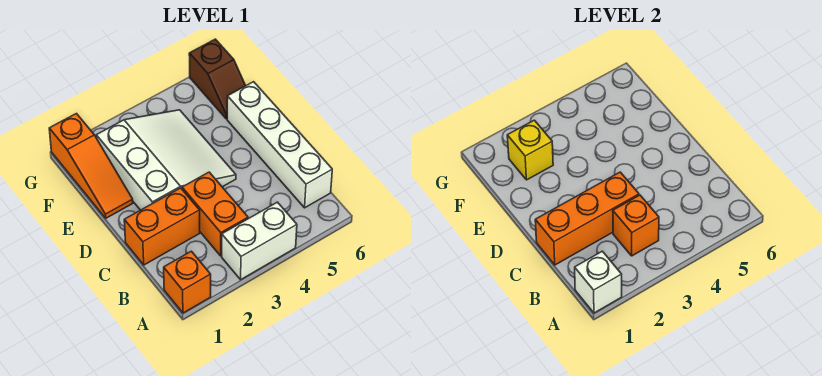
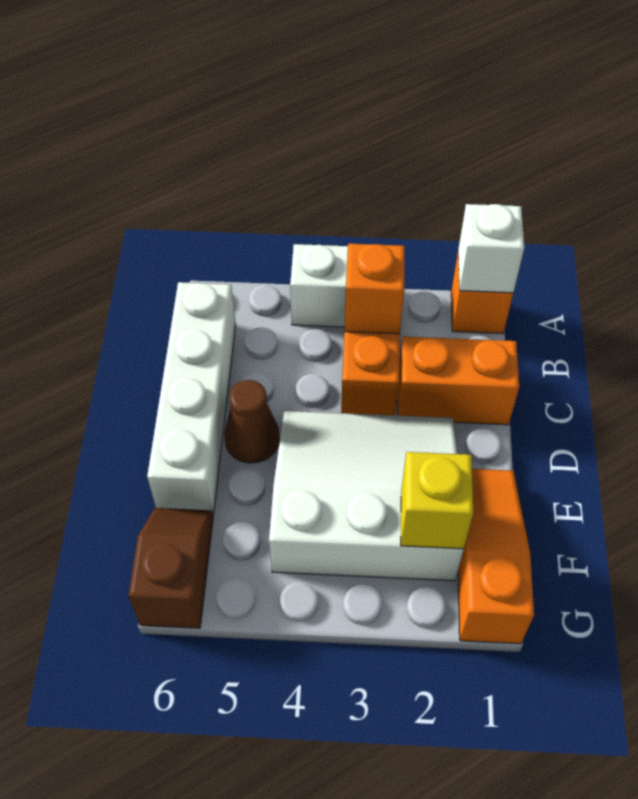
orange brick C1:C3 level 2 -> none
white slope D2:F4 level 1 top 2 -> white slope D2:F4 level 1 top F
none -> brown cone D5 level 1

